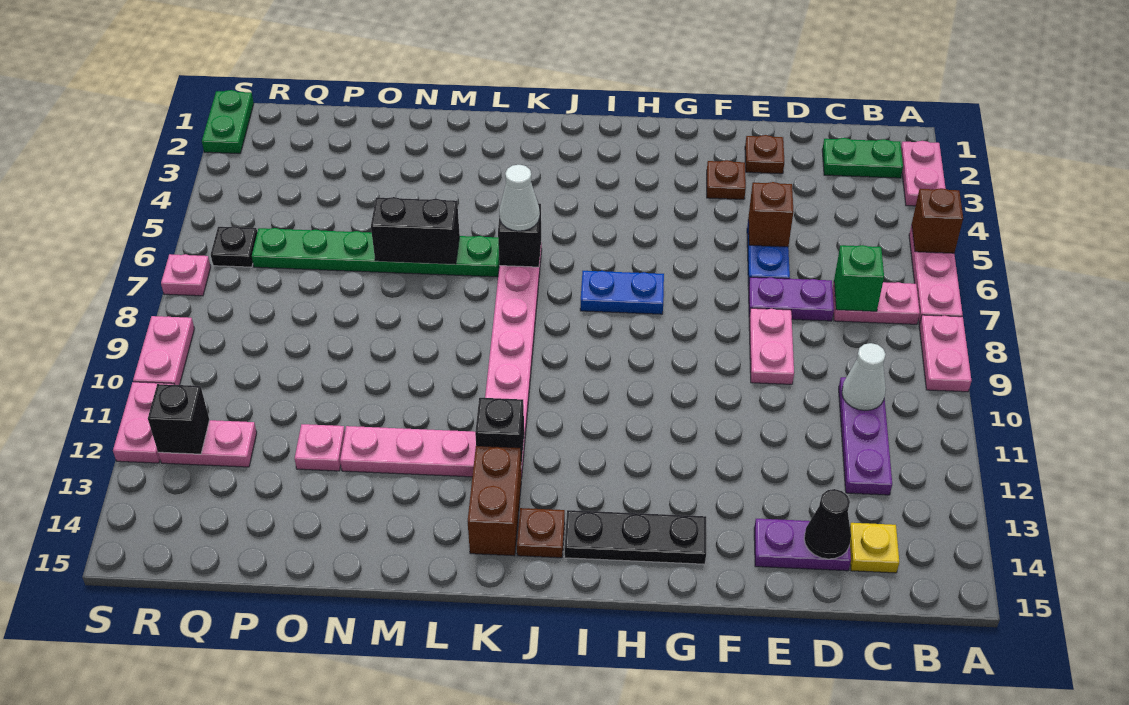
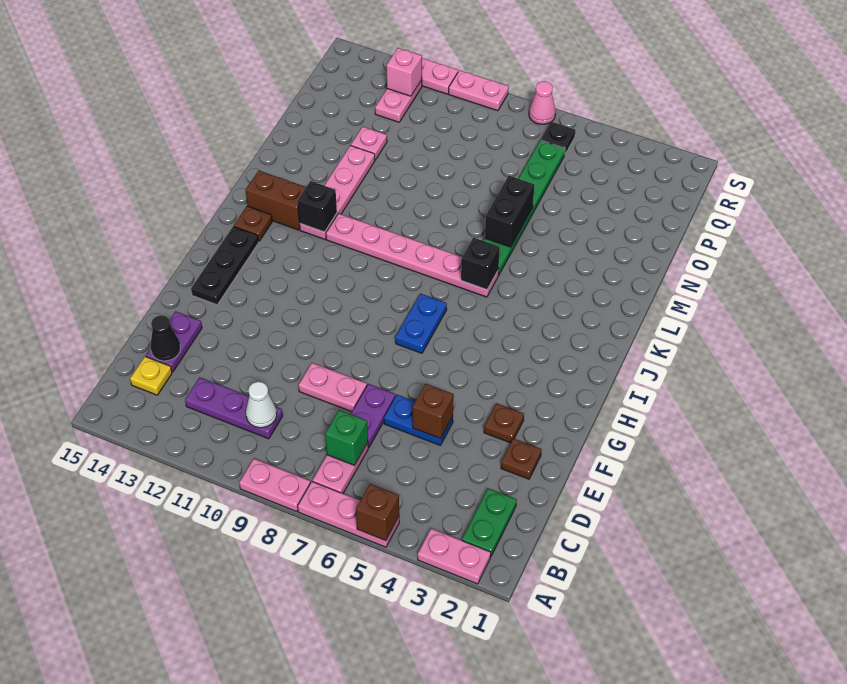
white cone K6 level 3 -> none
black brick R12 level 2 -> pink brick R12 level 2
green plate S1:S2 level 1 -> none
pink plate S7 level 1 -> pink cone S7 level 1

